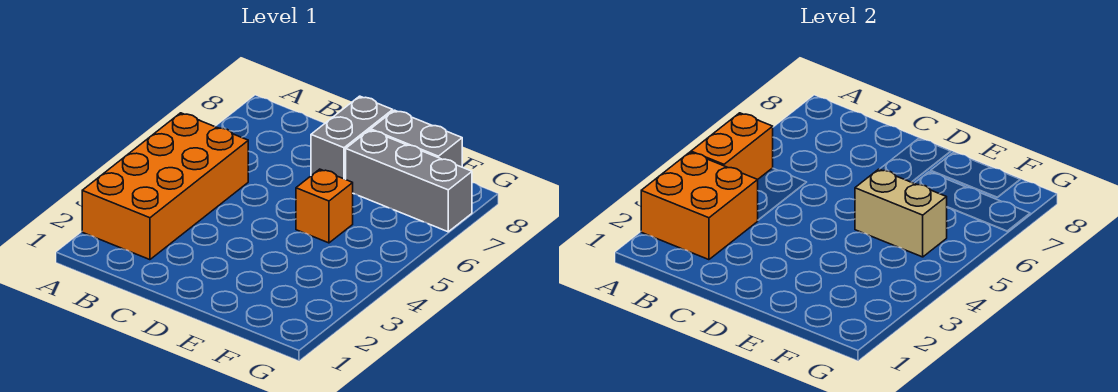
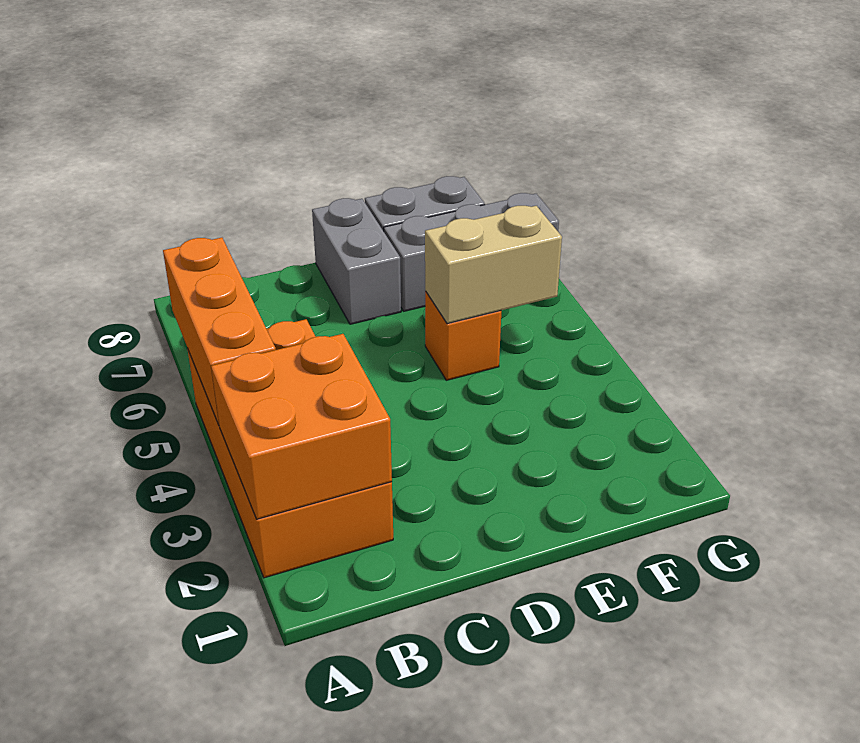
orange brick A4:A5 level 2 -> orange brick A4:A6 level 2

